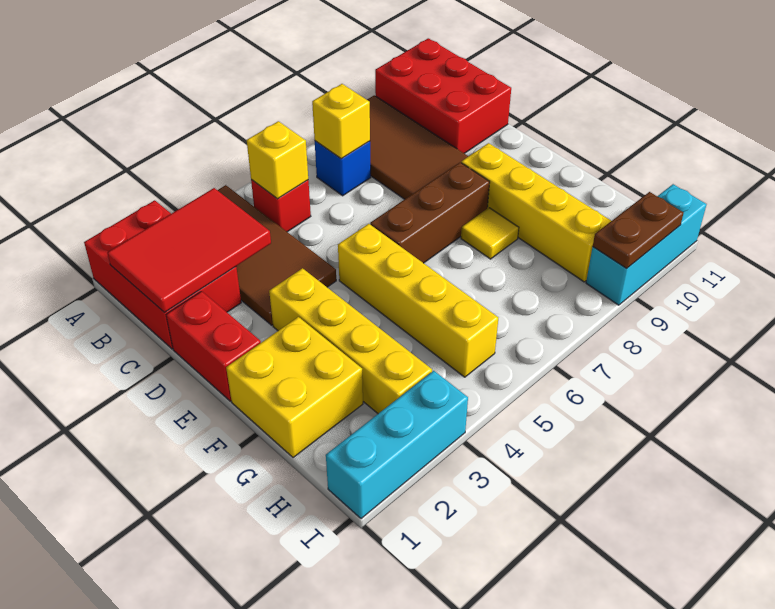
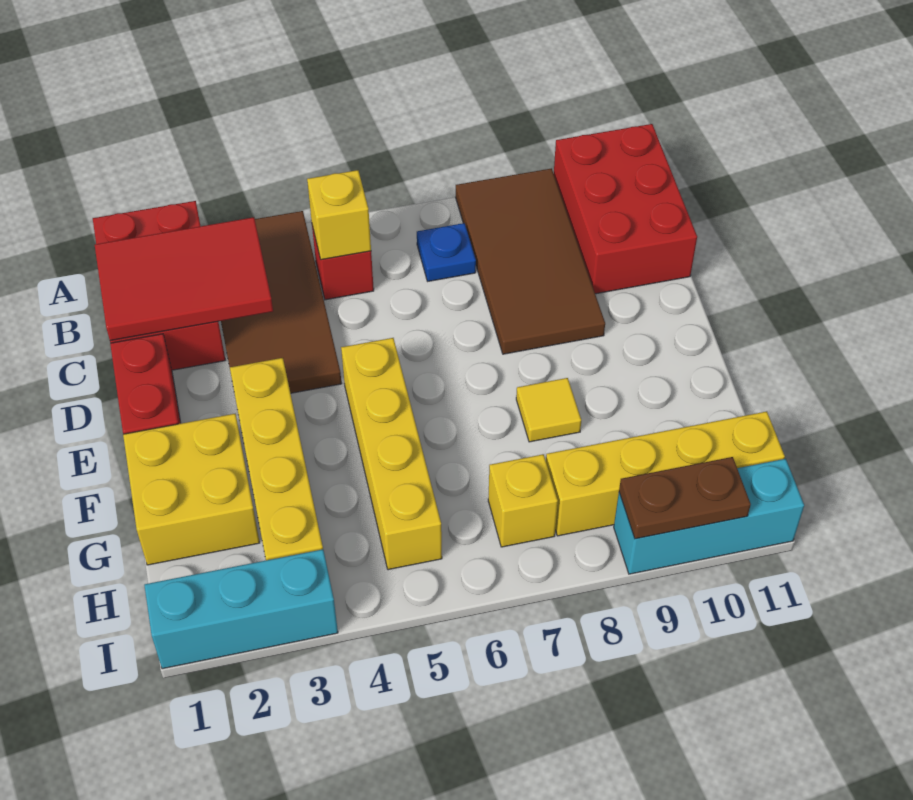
blue brick B7 level 1 -> blue plate B7 level 1
yellow brick B7 level 2 -> yellow brick H7 level 1
brown brick E6:E8 level 1 -> none
yellow brick E9:H9 level 1 -> yellow brick H8:H11 level 1

